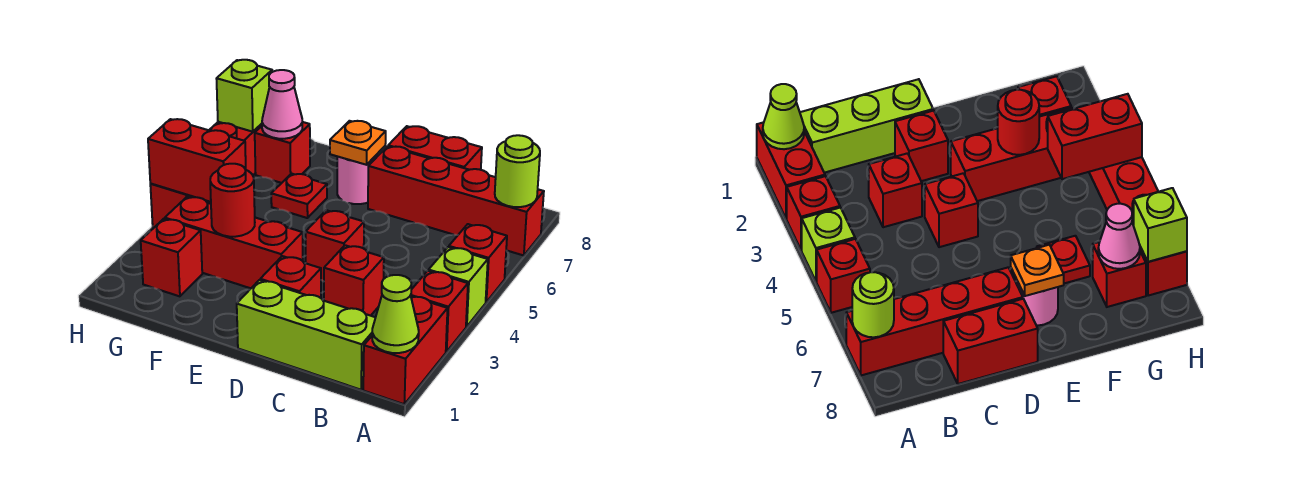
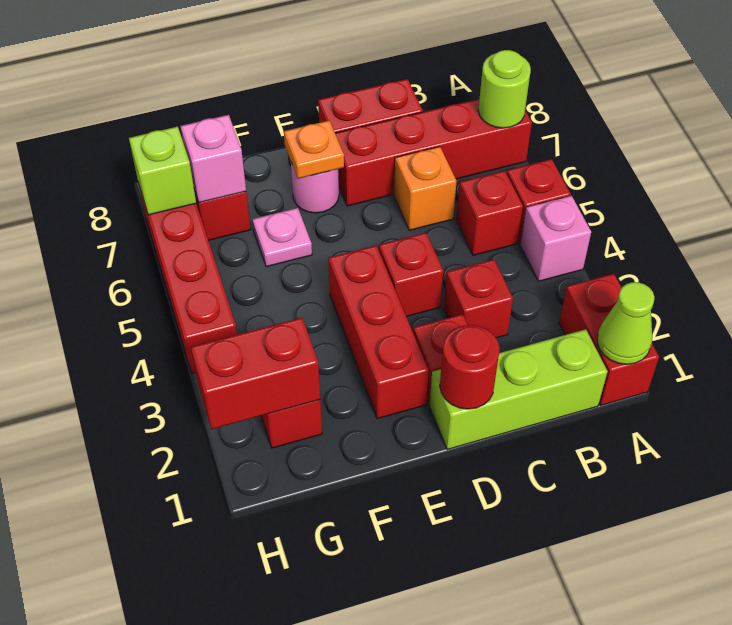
red brick A3 level 1 -> red brick B5 level 1
lime brick A4 level 1 -> pink brick A4 level 1
none -> orange brick C6 level 1
red brick E3:G3 level 1 -> red brick E2:E4 level 1
red round brick F3 level 2 -> red round brick D1 level 2
red plate F6 level 1 -> pink plate F6 level 1
red brick G4:H4 level 2 -> red brick G2:H2 level 2
pink cone G7 level 2 -> pink brick G7 level 2

